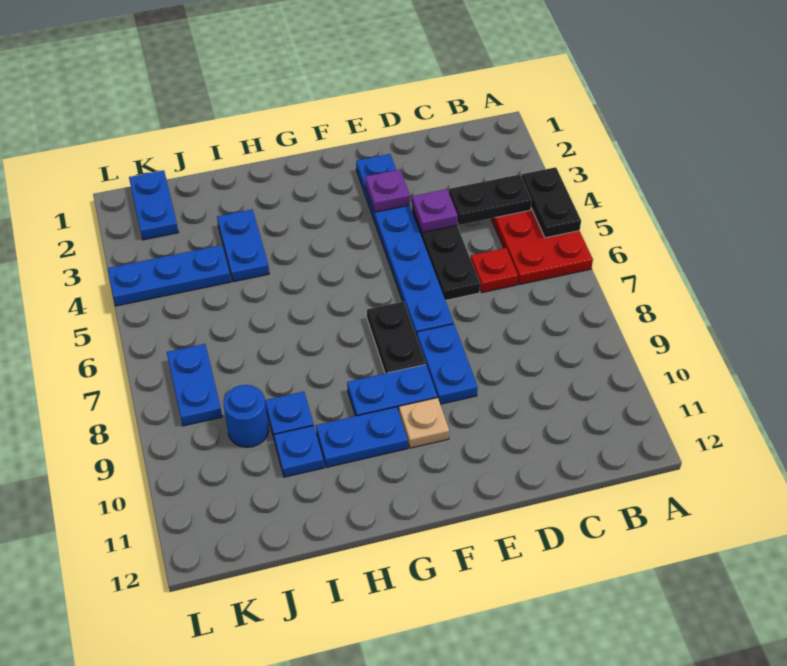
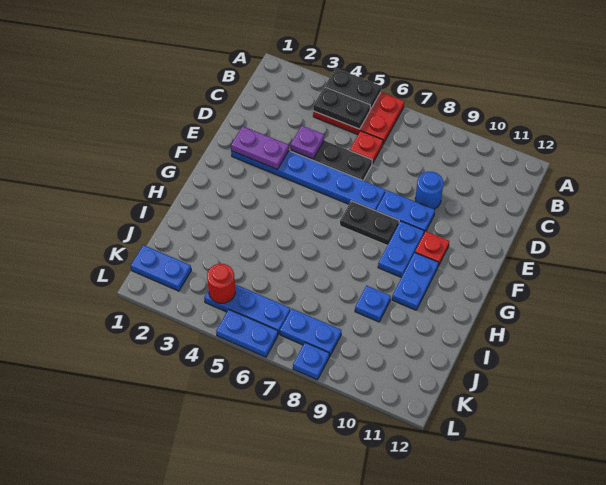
black plate B4:C4 level 2 -> black plate B4:B5 level 2
purple plate E3 level 2 -> purple plate E2:E3 level 2
tan plate F10 level 1 -> red plate F10 level 1
blue plate I3:I4 level 1 -> blue plate L5:L6 level 1
blue plate I10 level 1 -> blue plate L8 level 1
blue plate J4:L4 level 1 -> blue plate K4:K6 level 1
blue round brick J9 level 1 -> blue round brick D9 level 1
none -> red round brick K4 level 2

